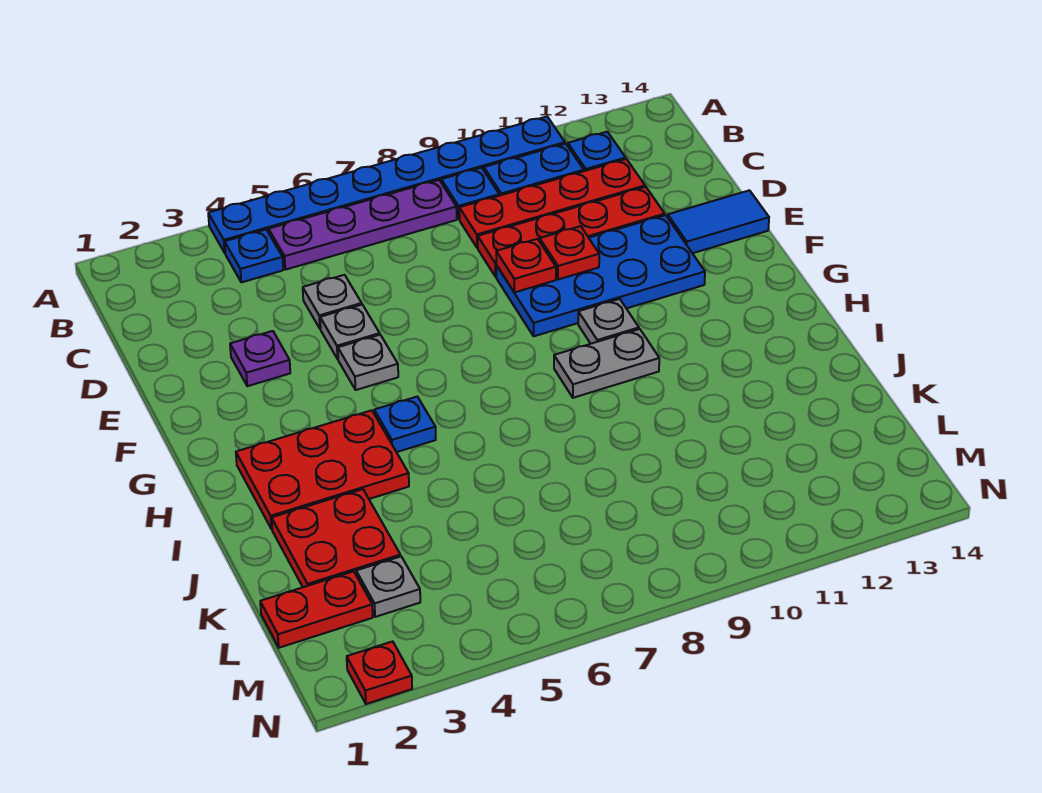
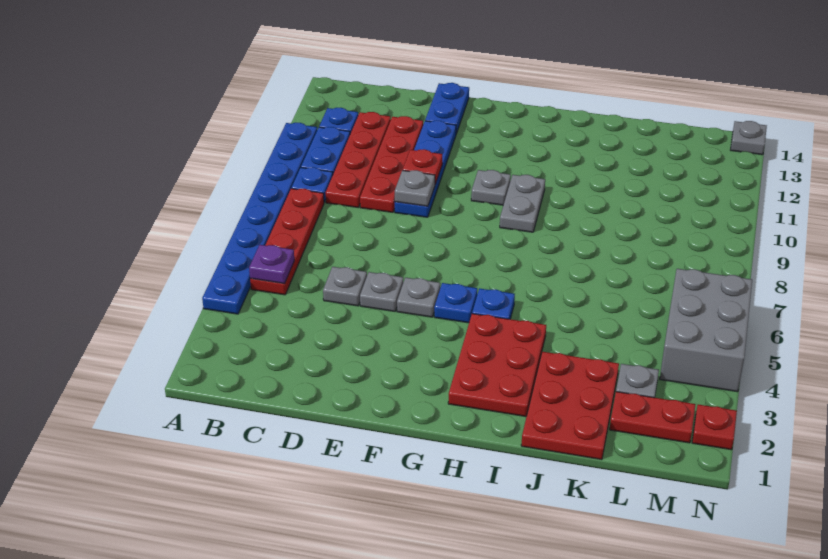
blue plate B4 level 1 -> blue plate G5 level 1
purple plate B5:B8 level 1 -> red plate B5:B8 level 1
purple plate E3 level 1 -> purple plate B5 level 2
blue plate E9:F12 level 1 -> blue plate E9:E12 level 1
red plate E9 level 2 -> grey plate E9 level 2
blue tile E13:E14 level 1 -> blue plate E13:E14 level 1
red plate J2:K3 level 1 -> red plate J1:K3 level 1
red plate L1:L2 level 1 -> red plate L2:M2 level 1
none -> grey brick M4:N6 level 1
none -> grey plate N14 level 1

